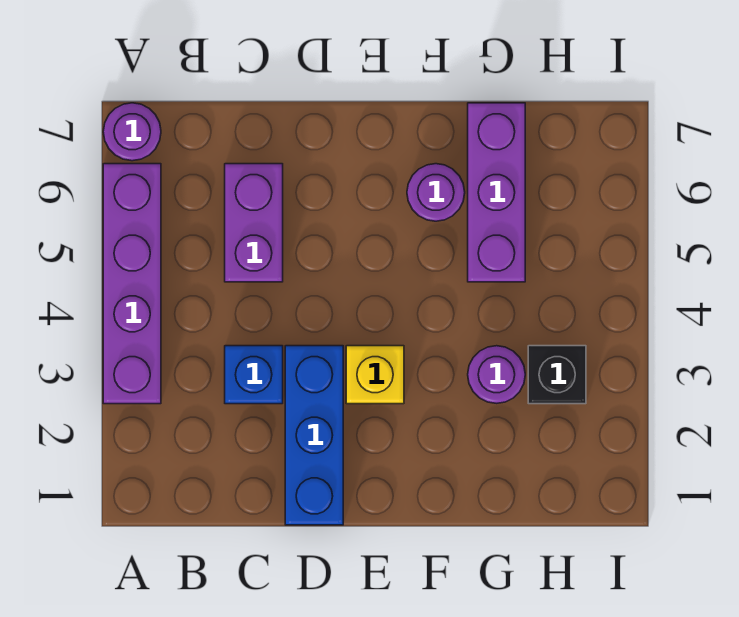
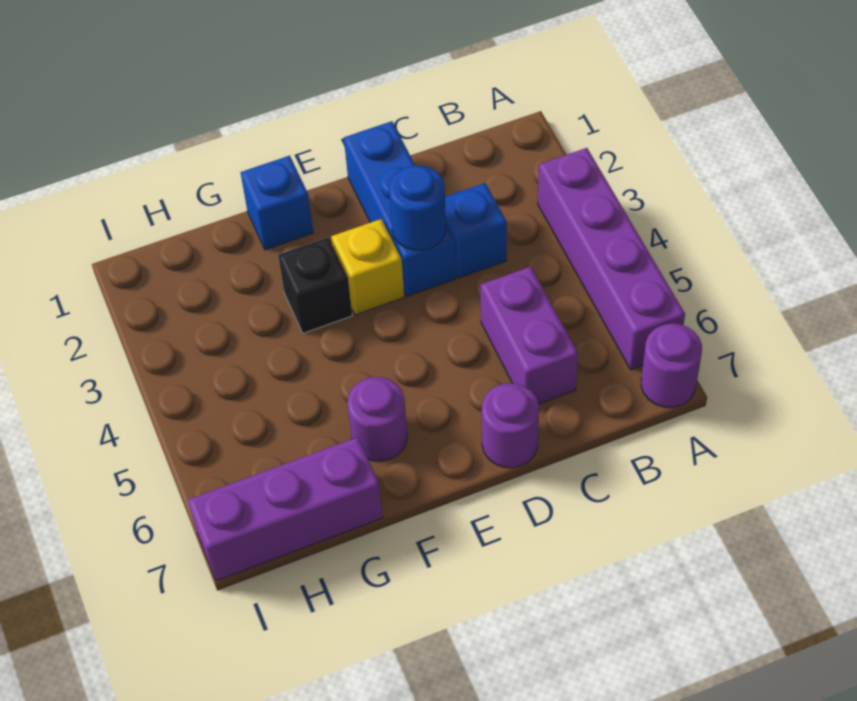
none -> blue round brick D3 level 2
none -> blue brick F1 level 1
purple round brick G3 level 1 -> purple round brick D7 level 1
purple brick G5:G7 level 1 -> purple brick G7:I7 level 1
black brick H3 level 1 -> black brick F3 level 1

